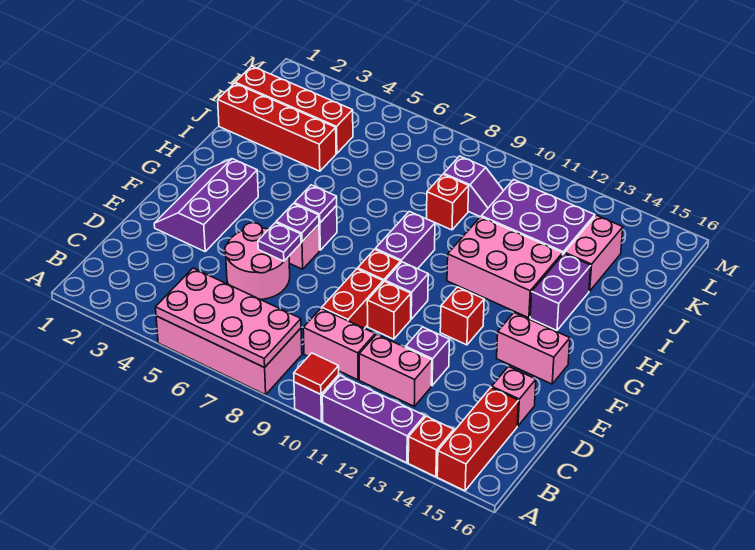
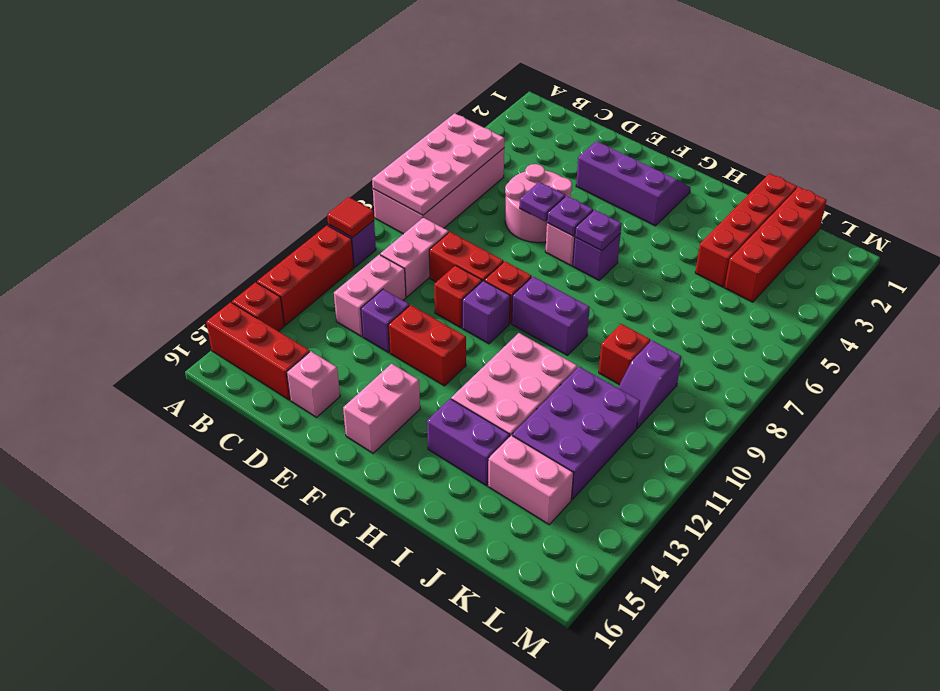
purple brick A11:A13 level 1 -> red brick A11:A13 level 1
red brick F12 level 1 -> red brick E12:F12 level 1

